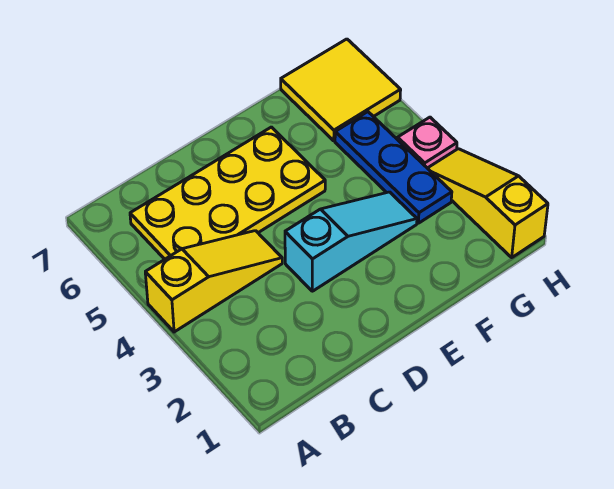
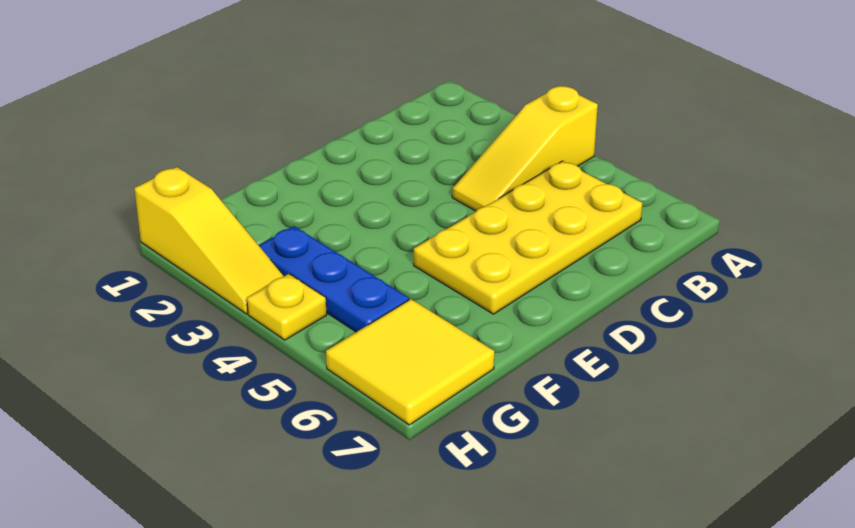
cyan slope D3:F3 level 1 top D -> none
pink plate H4 level 1 -> yellow plate H4 level 1

